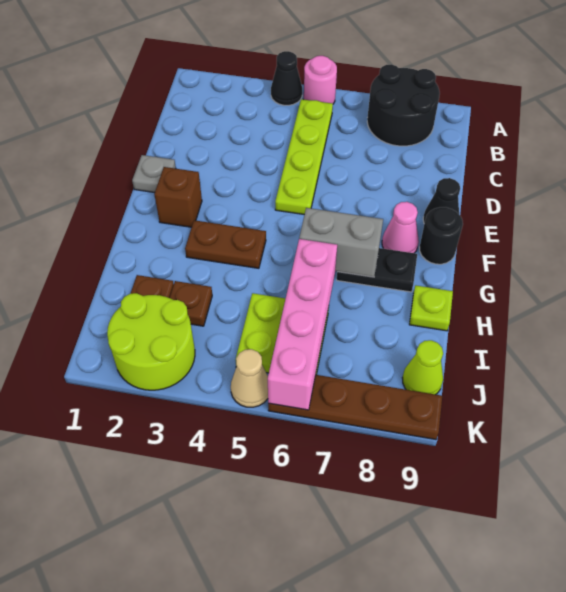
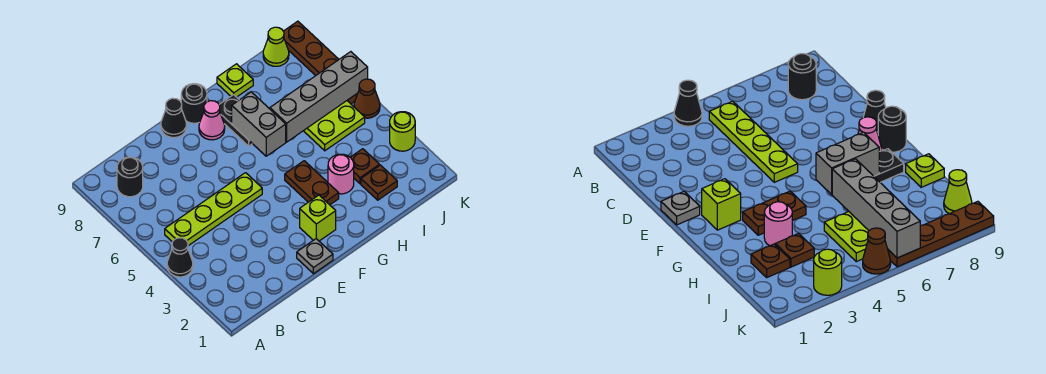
pink round brick A5 level 1 -> pink round brick H3 level 1
black round brick A7:B8 level 1 -> black round brick B8 level 1
brown brick F2 level 1 -> lime brick F2 level 1
pink brick H6:K6 level 2 -> grey brick H6:K6 level 2
lime round brick J2:K3 level 1 -> lime round brick K3 level 1
tan cone K5 level 1 -> brown cone K5 level 1

